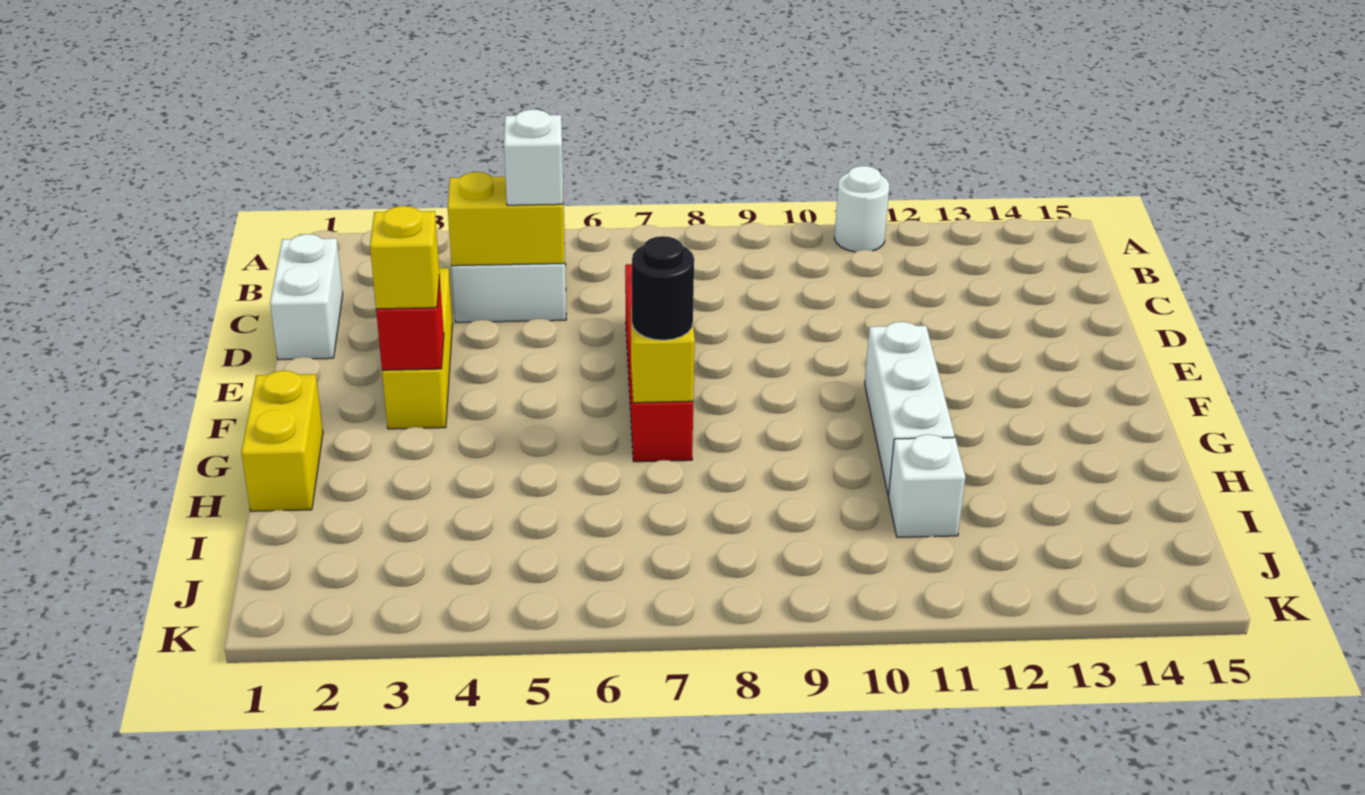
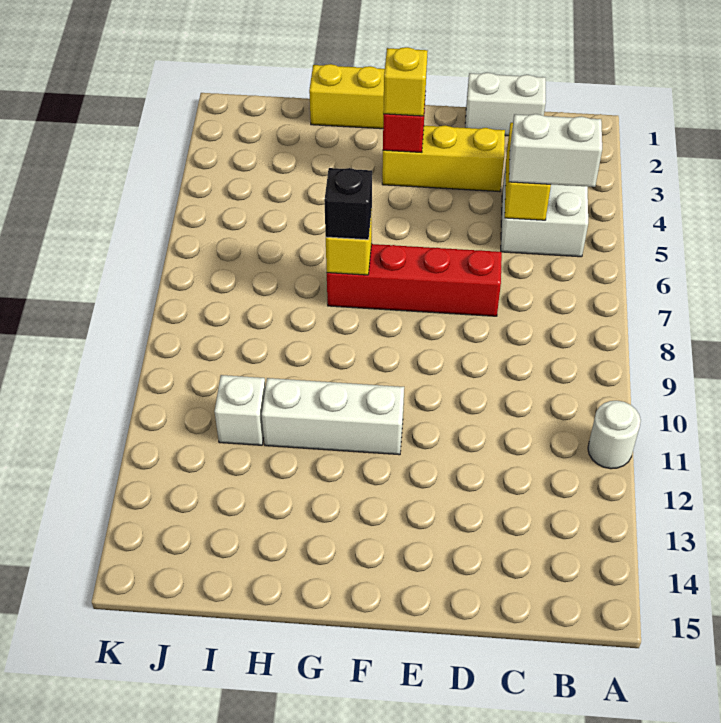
white brick C5 level 3 -> white brick B5:C5 level 3
black round brick G7 level 3 -> black brick G7 level 3

